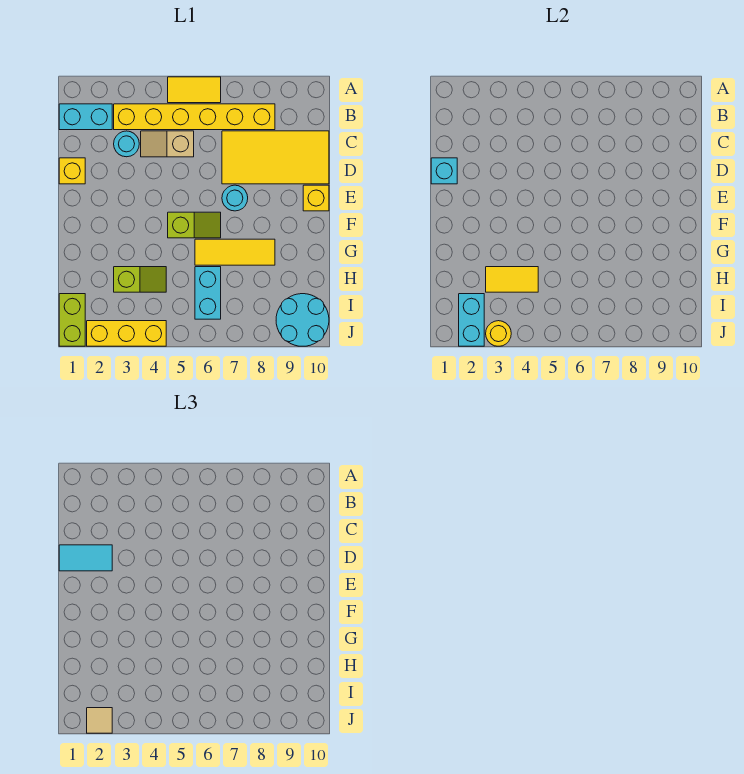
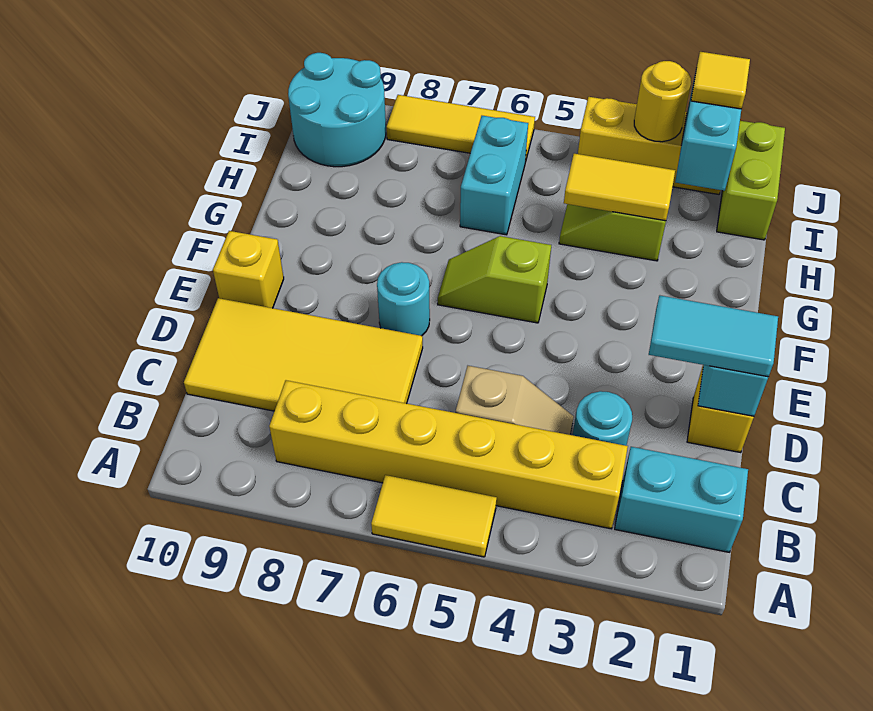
yellow tile G6:G8 level 1 -> yellow tile J6:J8 level 1
tan tile J2 level 3 -> yellow tile J2 level 3

